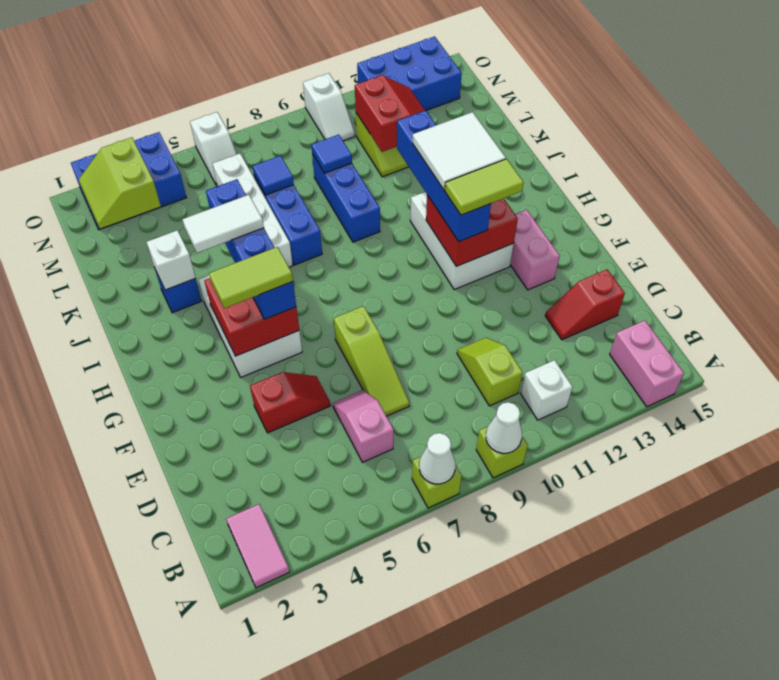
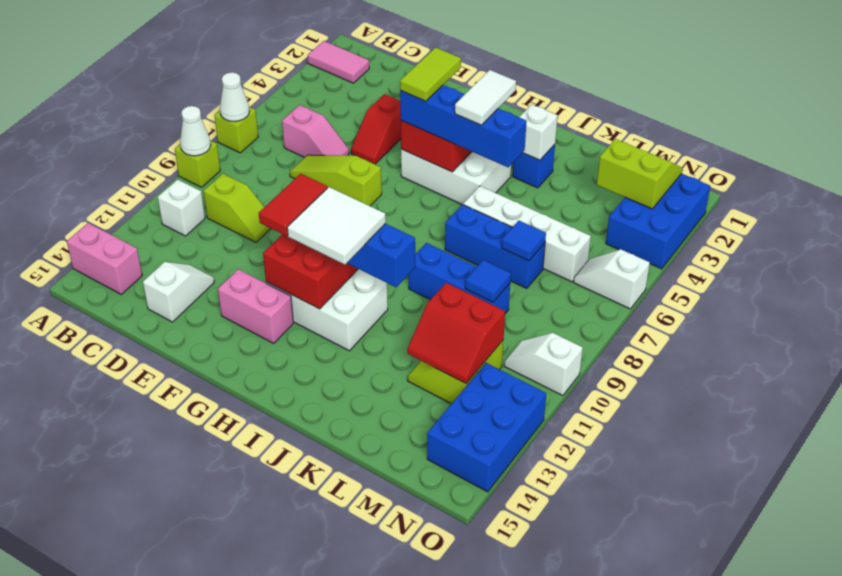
red slope D13:D14 level 1 top 14 -> white slope D13:D14 level 1 top 14
lime tile G11:G12 level 4 -> red tile G11:G12 level 4

